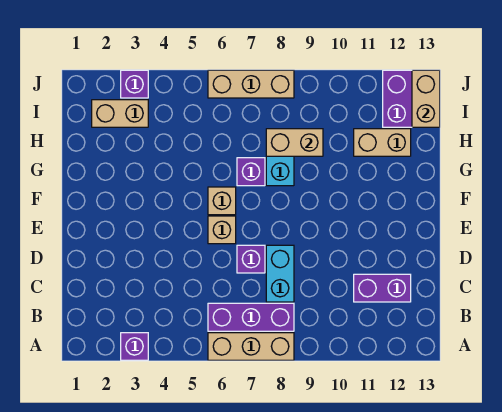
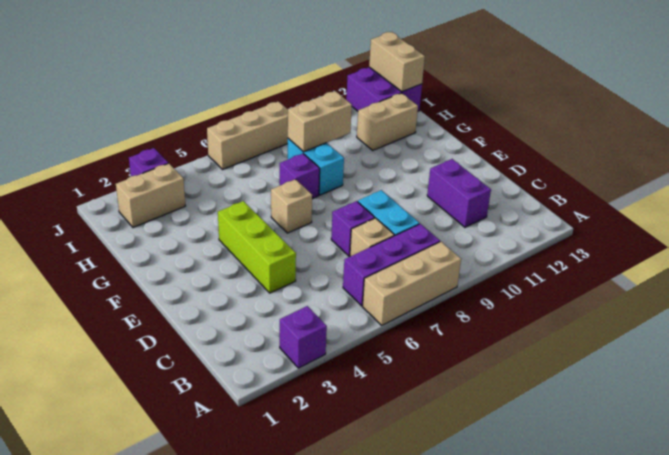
purple brick C11:C12 level 1 -> purple brick C11:D11 level 1
none -> lime brick D4:F4 level 1
tan brick E6 level 1 -> tan brick C7 level 1

